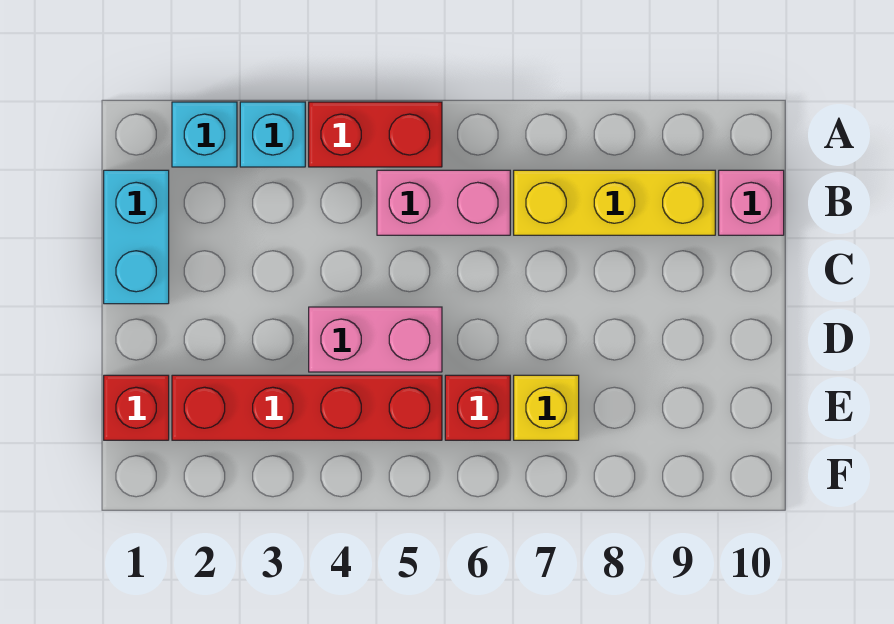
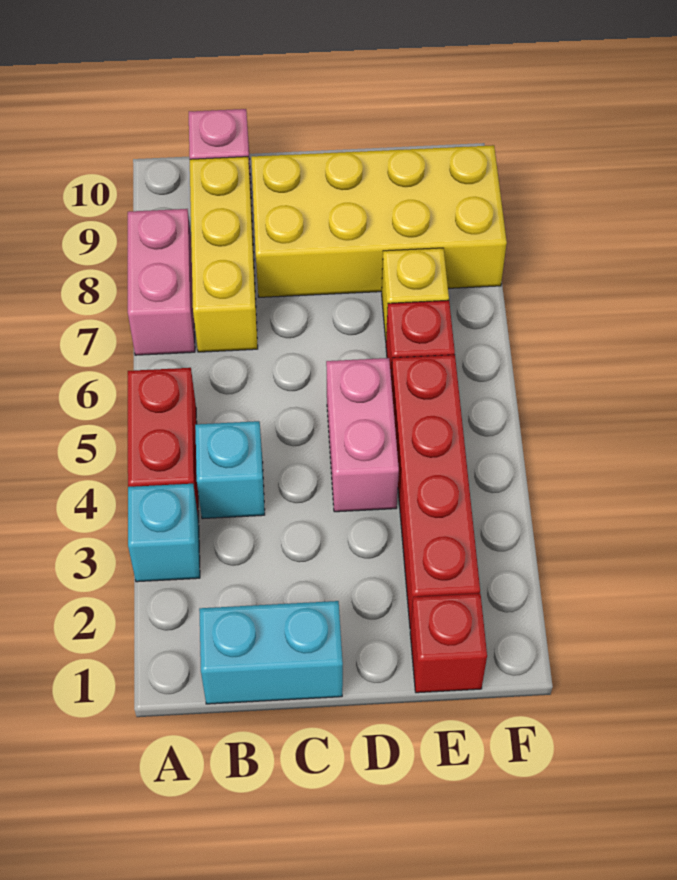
cyan brick A2 level 1 -> cyan brick B4 level 1
pink brick B5:B6 level 1 -> pink brick A7:A8 level 1
none -> yellow brick C8:F9 level 1

